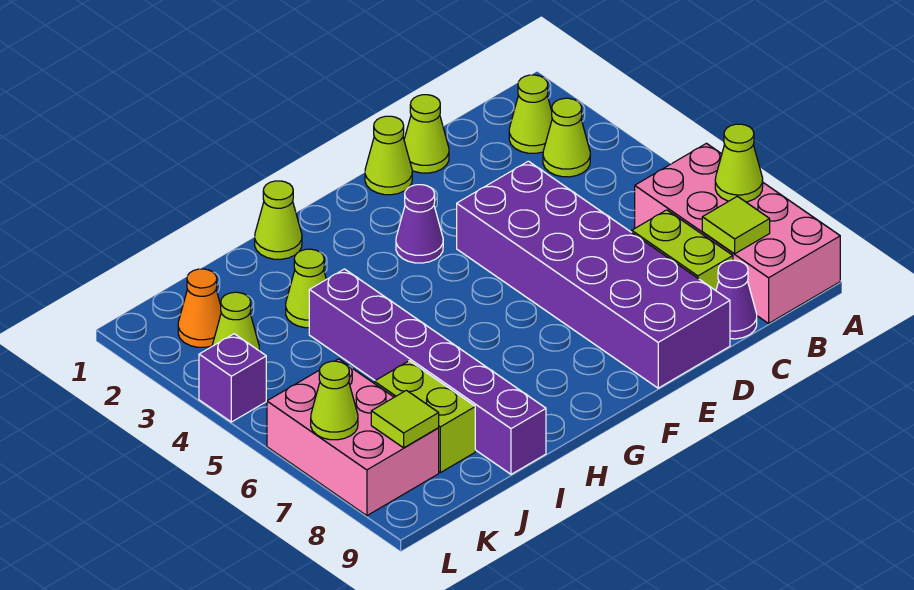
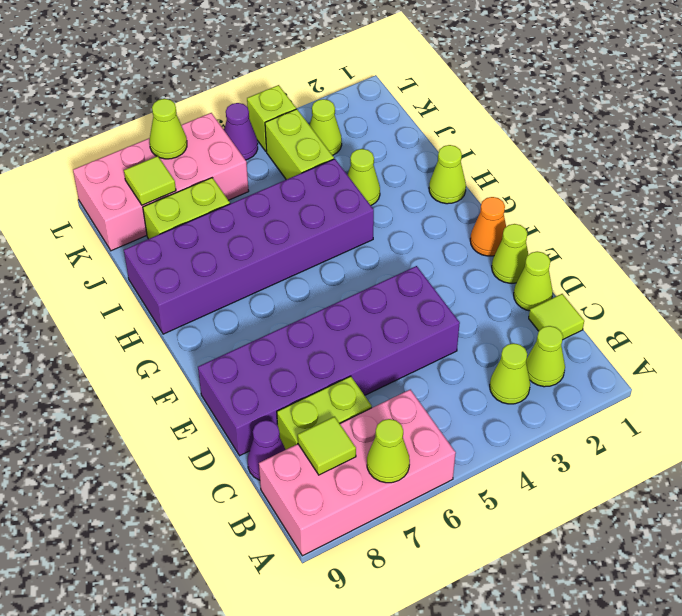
none -> lime tile C1 level 1
purple cone F3 level 1 -> purple cone L5 level 1
purple brick I4:I9 level 1 -> purple brick H4:I9 level 1
none -> lime brick J4:K4 level 1
orange cone K2 level 1 -> orange cone F1 level 1
pink brick K6:L8 level 1 -> pink brick K6:L9 level 1
purple brick L4 level 1 -> lime brick L4 level 1

